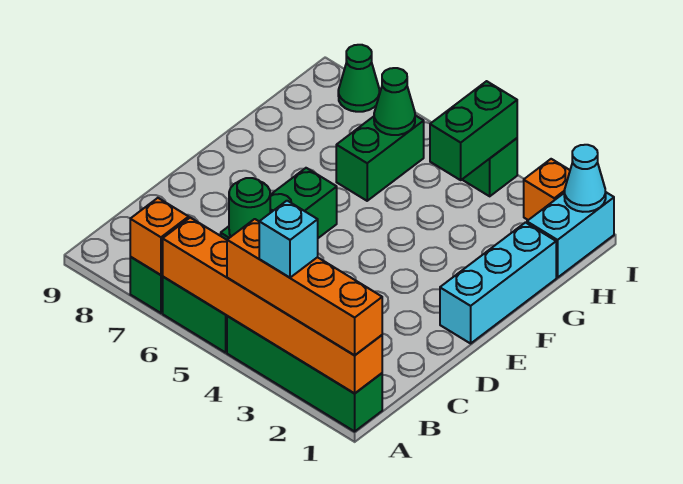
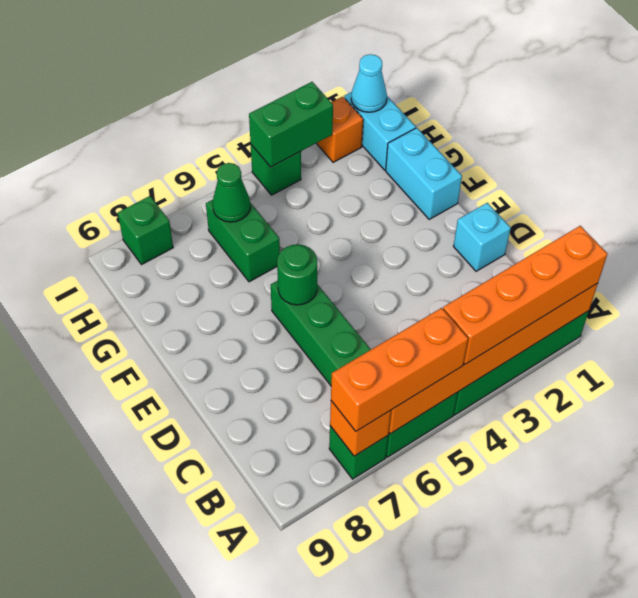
cyan brick A3 level 4 -> cyan brick D1 level 1
none -> orange brick A5:A7 level 3
green round brick C6 level 2 -> green round brick E6 level 2
cyan brick E1:G1 level 1 -> cyan brick F1:G1 level 1
green brick H4:I4 level 2 -> green brick I3:I4 level 2
green cone I8 level 1 -> green brick I8 level 1

